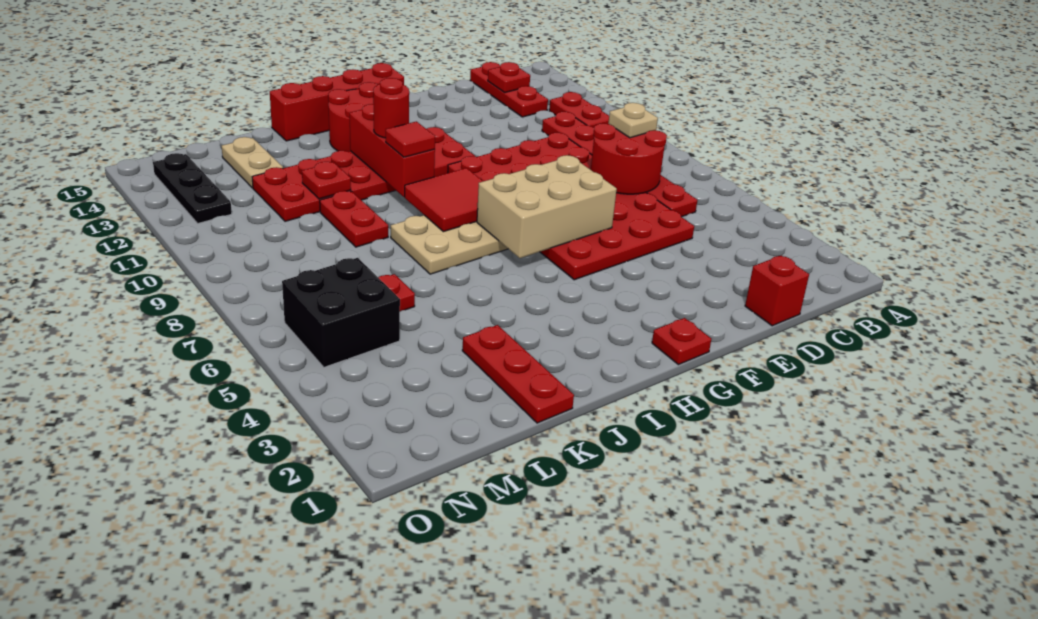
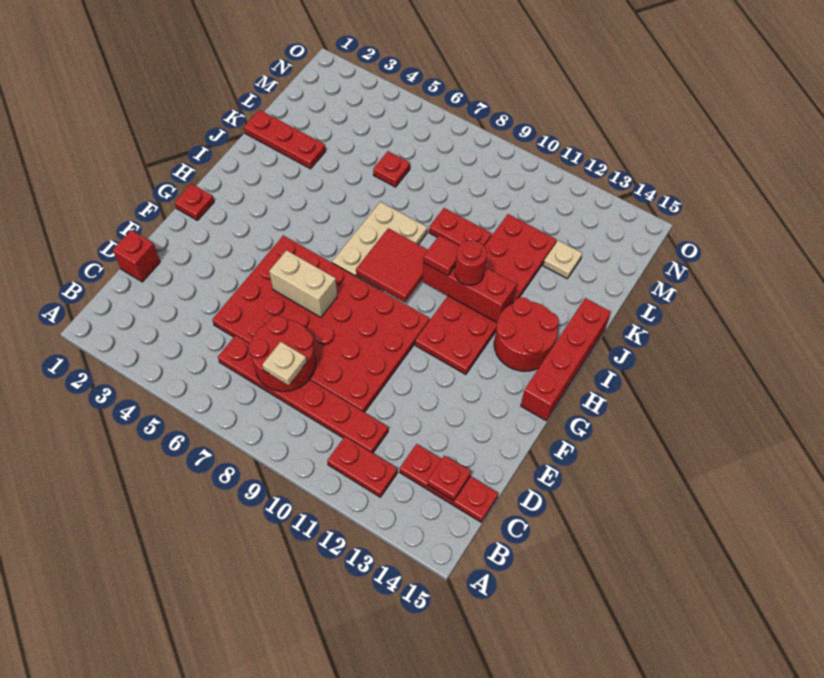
tan brick F6:H7 level 2 -> tan brick F6:F7 level 2
red plate K11 level 2 -> none
tan plate L13:L14 level 1 -> tan plate L13 level 1
black brick M5:N6 level 1 -> none
black plate N12:N14 level 1 -> none

